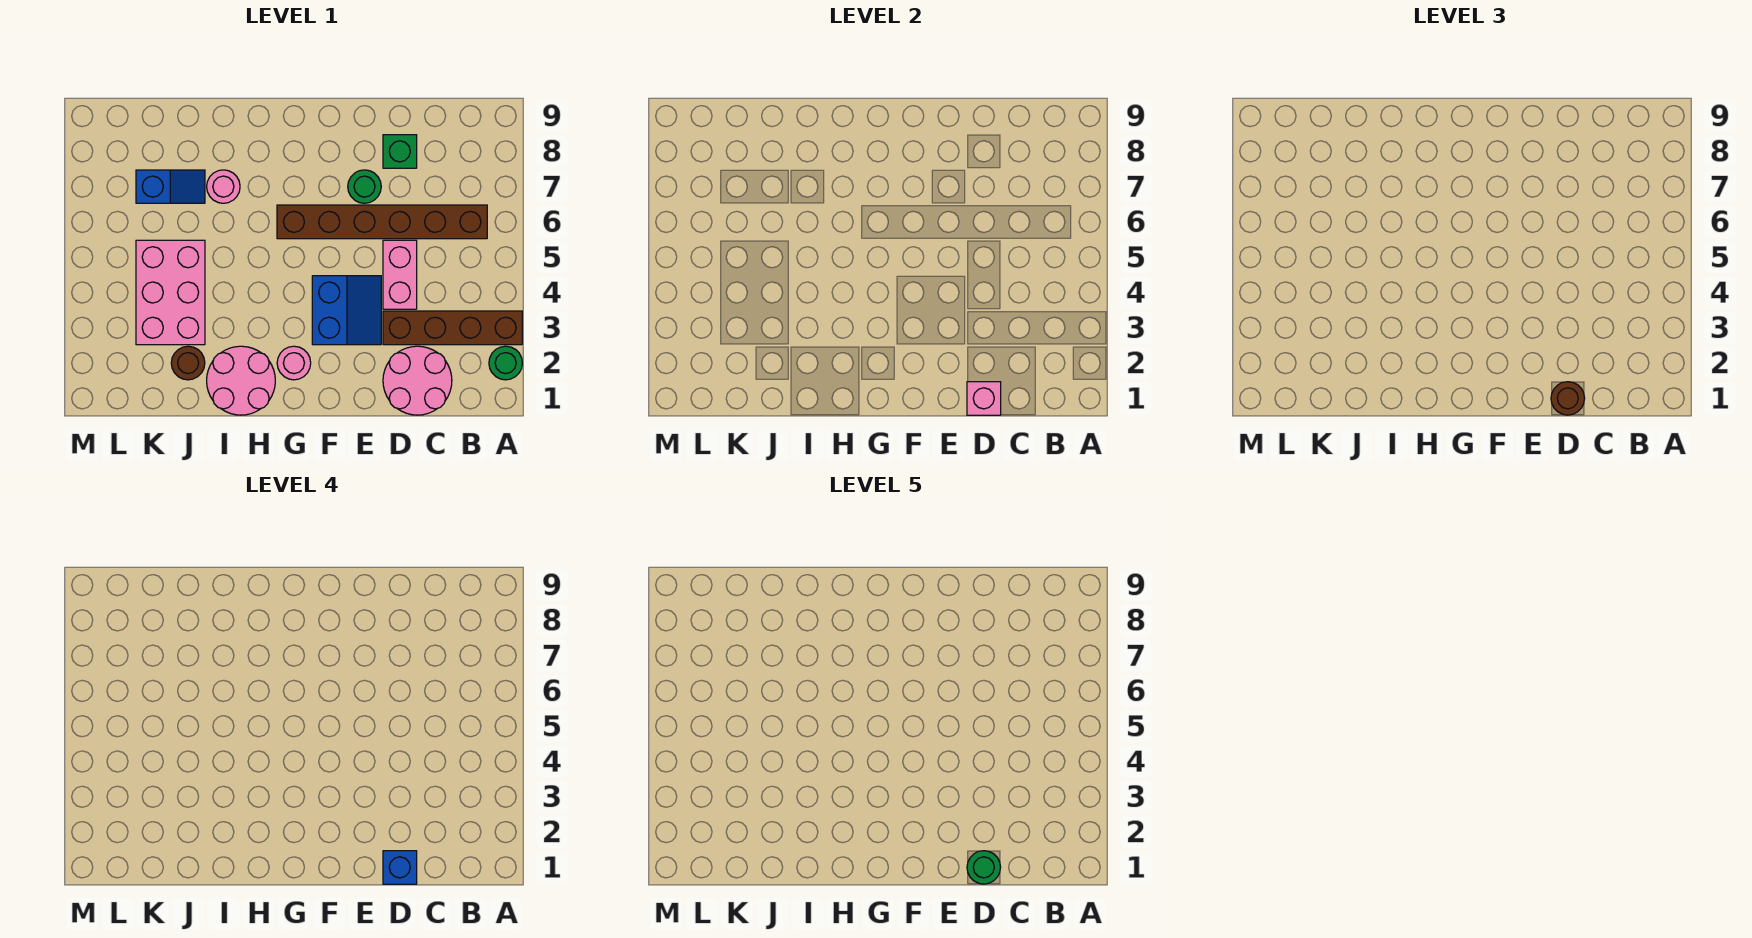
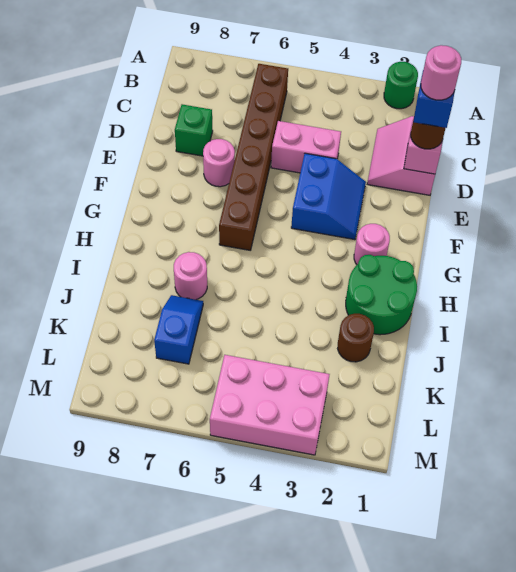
brown brick A3:D3 level 1 -> none
pink round brick C1:D2 level 1 -> pink slope C1:D2 level 1 top 1
green round brick D1 level 5 -> pink round brick D1 level 5
blue slope E3:F4 level 1 top F -> blue slope E3:F4 level 1 top 4
green round brick E7 level 1 -> pink round brick E7 level 1
pink round brick H1:I2 level 1 -> green round brick H1:I2 level 1
pink brick J3:K5 level 1 -> pink brick L3:M5 level 1

